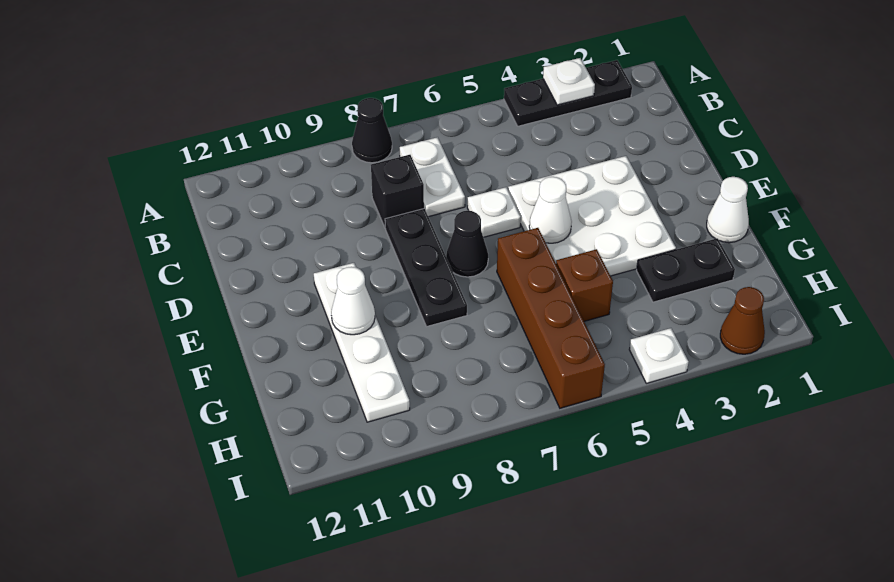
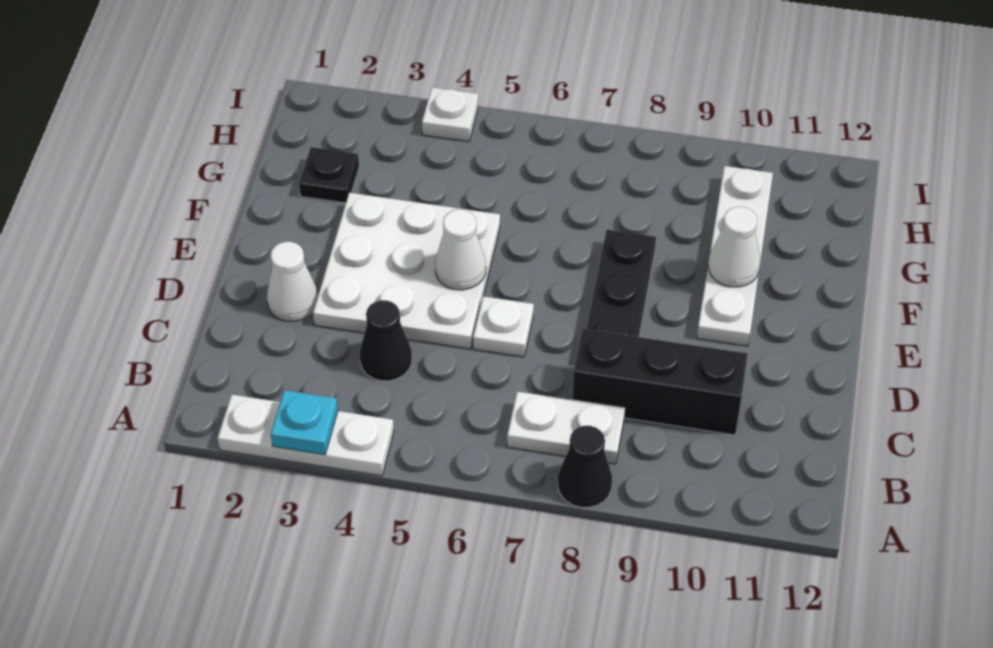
black plate A2:A4 level 1 -> white plate A2:A4 level 1
white plate A3 level 2 -> cyan plate A3 level 2
white plate B7:C7 level 1 -> white plate B7:B8 level 1
black brick C8 level 1 -> black brick C8:C10 level 1
black cone E7 level 1 -> black cone C4 level 1
white cone F1 level 1 -> white cone D2 level 1
brown brick F6:I6 level 1 -> none
black plate G2:G3 level 1 -> black plate G2 level 1
brown brick G5 level 1 -> none
brown cone I2 level 1 -> none

